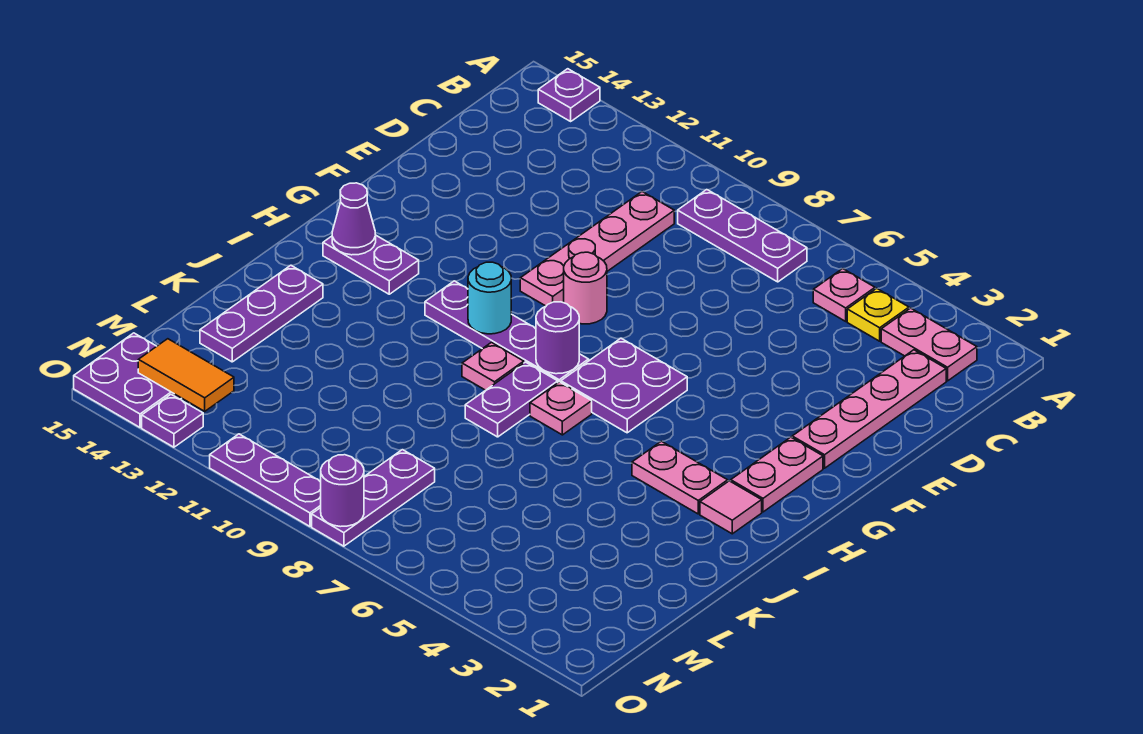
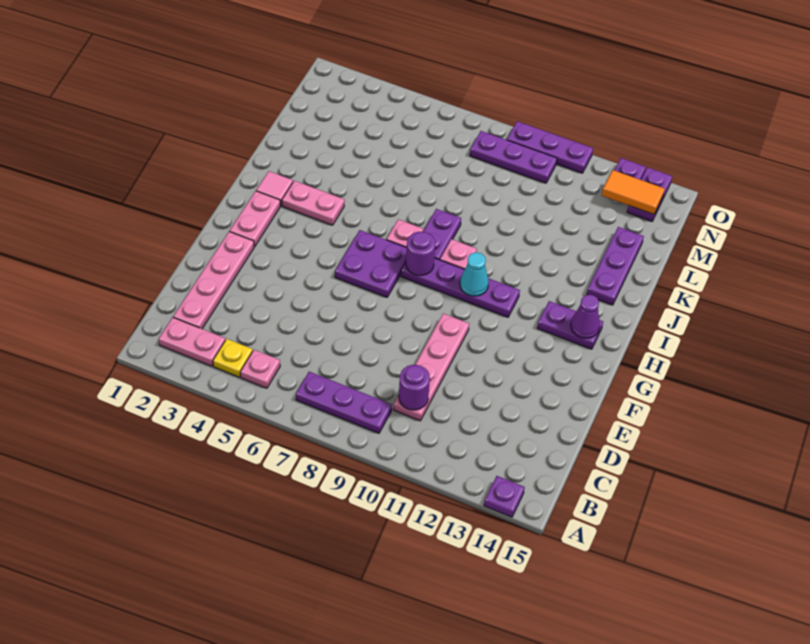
pink round brick F9 level 1 -> none
cyan round brick H10 level 2 -> cyan cone H10 level 2
purple plate M8:O8 level 1 -> purple plate N8:N10 level 1
purple plate N14:O15 level 1 -> purple plate N14:O14 level 1
purple round brick O8 level 2 -> purple round brick C10 level 2

